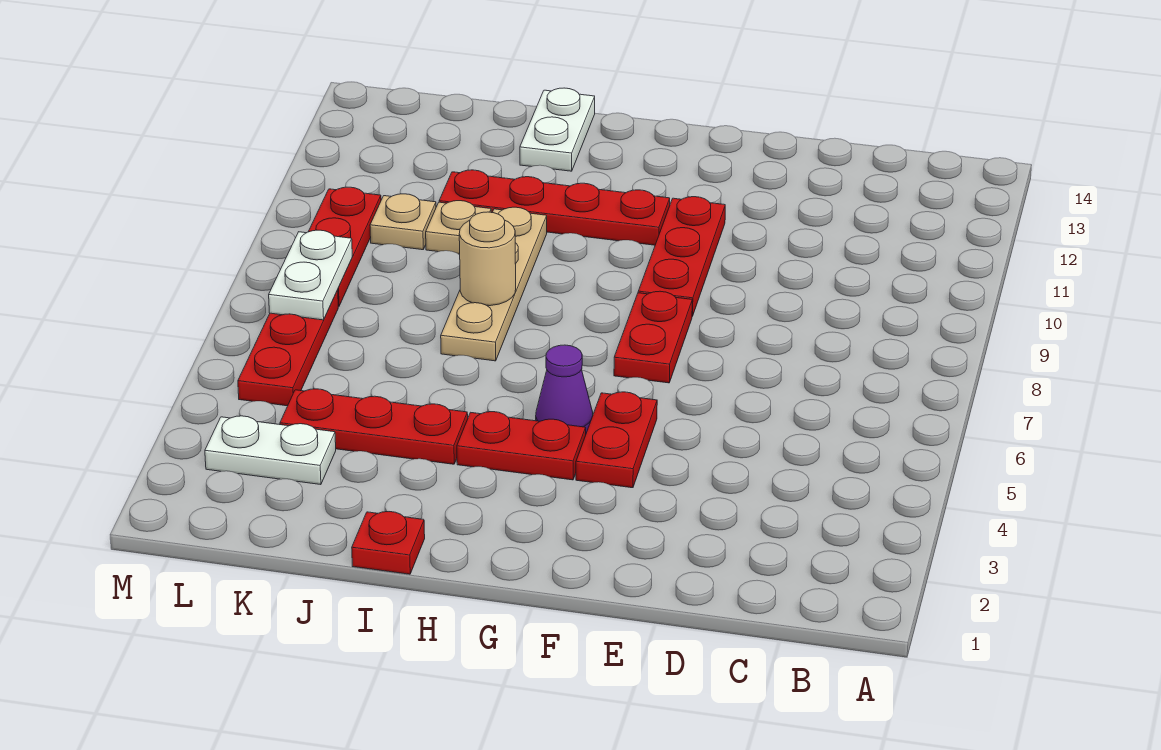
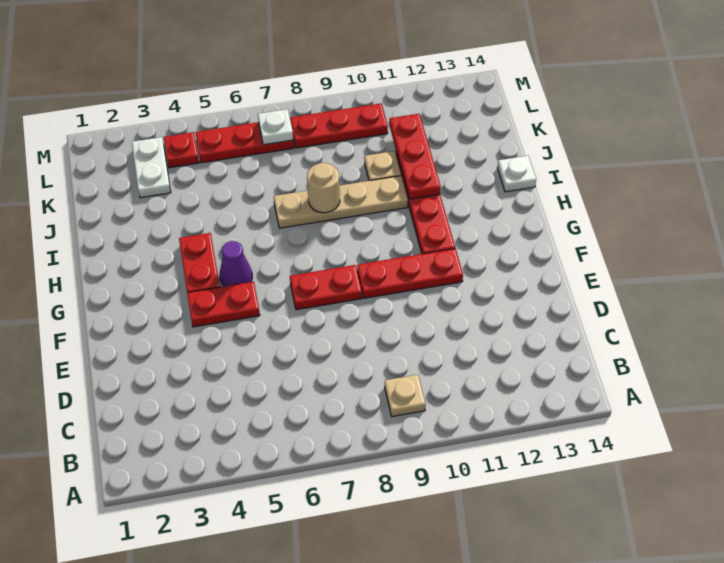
red plate I1 level 1 -> red plate L4 level 1
red plate I4:K4 level 1 -> red plate I11:K11 level 2
white plate I13:I14 level 1 -> white plate I14 level 1
tan plate K10 level 1 -> tan plate B9 level 1
white plate L7:L8 level 2 -> white plate L7 level 2

